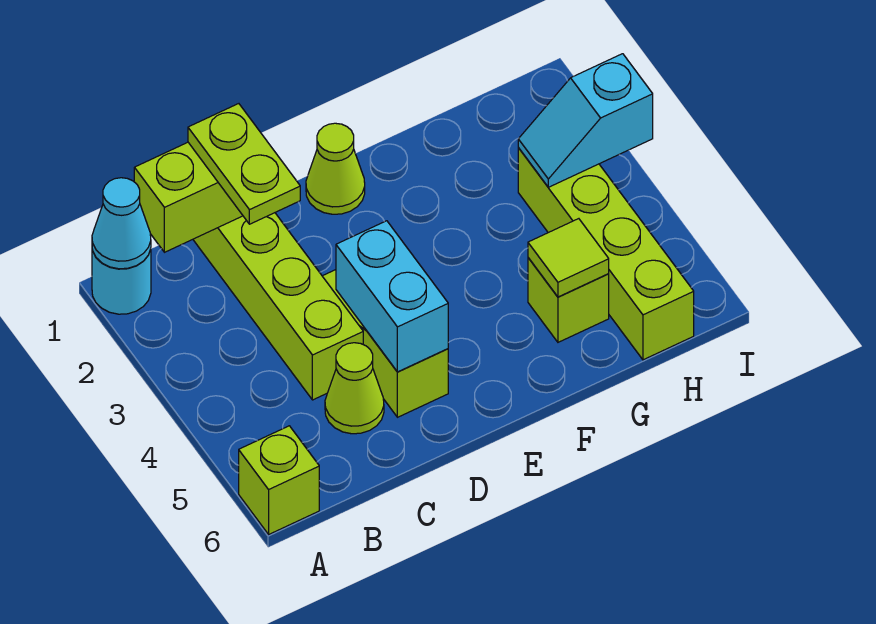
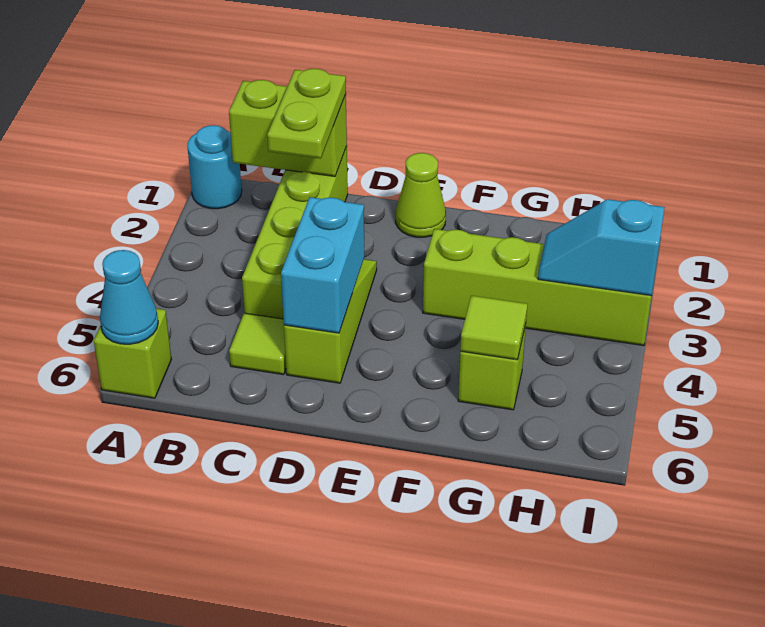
cyan cone A1 level 2 -> cyan cone A6 level 2
lime cone C5 level 1 -> lime tile C5 level 1
lime brick H3:H6 level 1 -> lime brick F3:I3 level 1

